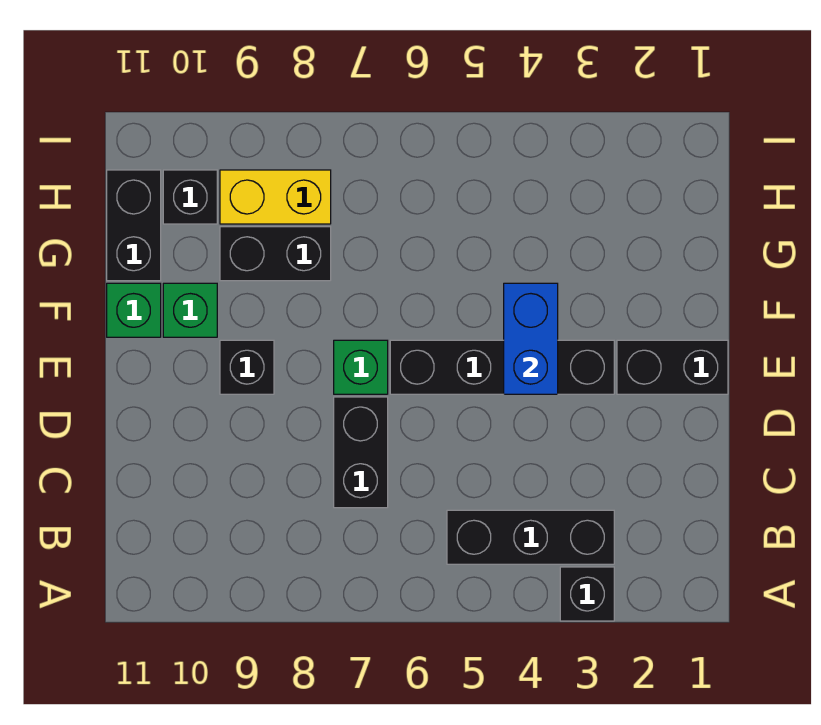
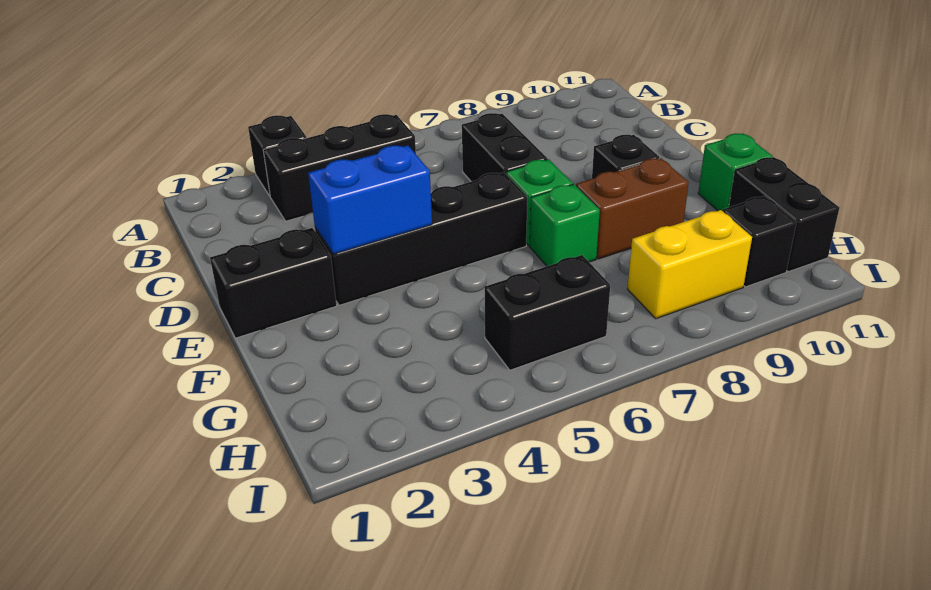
blue brick E4:F4 level 2 -> blue brick E3:E4 level 2
none -> brown brick F8:F9 level 1
green brick F10 level 1 -> green brick F7 level 1
black brick G8:G9 level 1 -> black brick H5:H6 level 1

